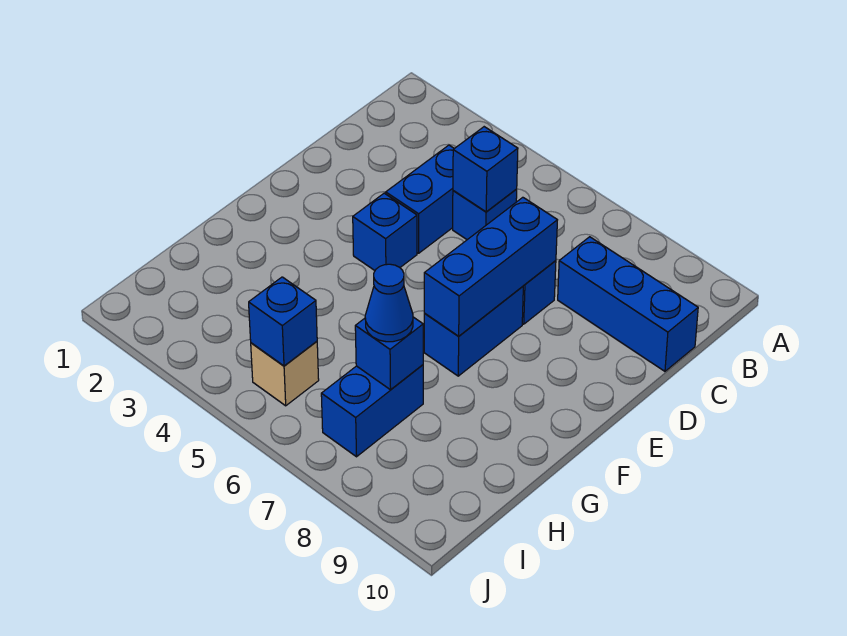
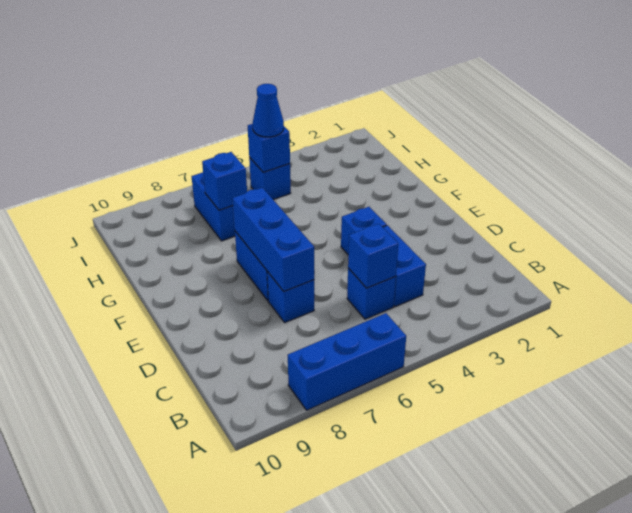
blue brick C8:C10 level 1 -> blue brick A6:A8 level 1
blue cone H7 level 3 -> blue cone I5 level 3
tan brick I5 level 1 -> blue brick I5 level 1

